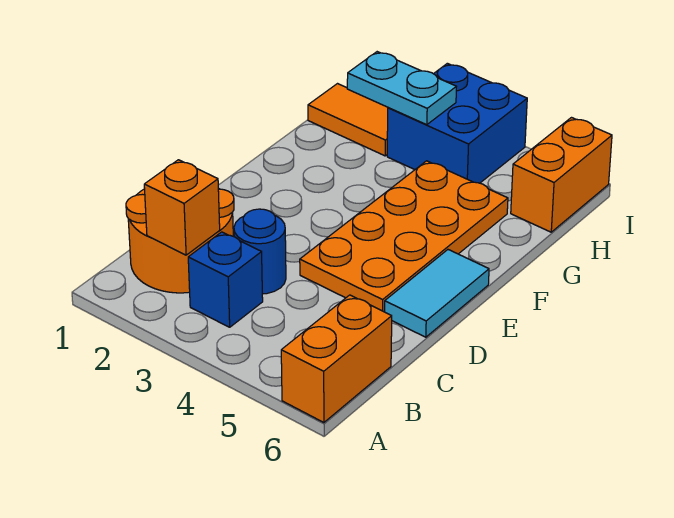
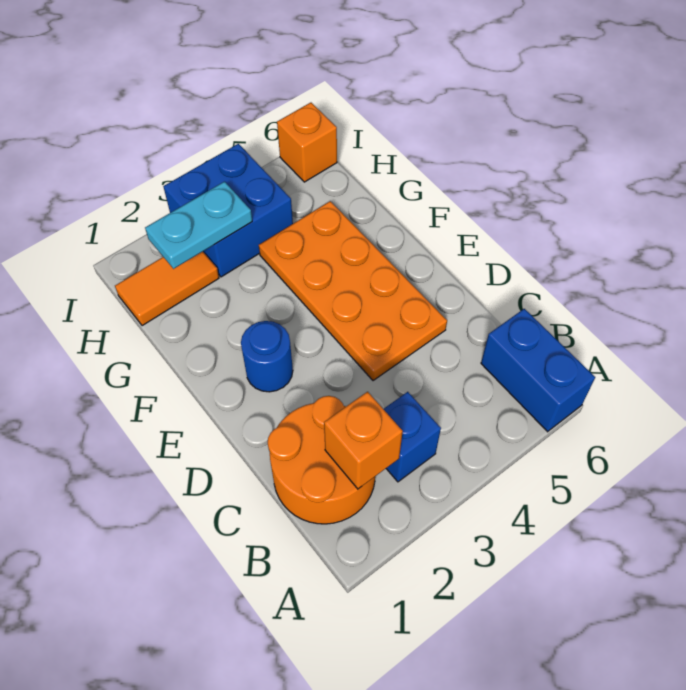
orange brick A6:B6 level 1 -> blue brick A6:B6 level 1
blue round brick C3 level 1 -> blue round brick E2 level 1
cyan tile D6:E6 level 1 -> none
orange brick H6:I6 level 1 -> orange brick I6 level 1

